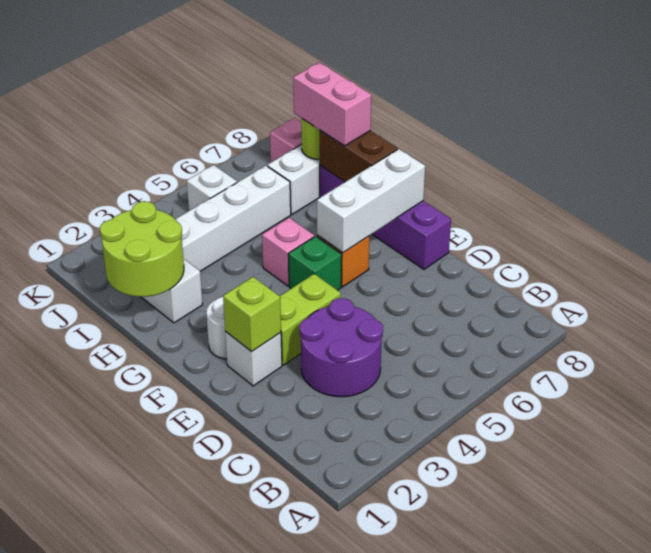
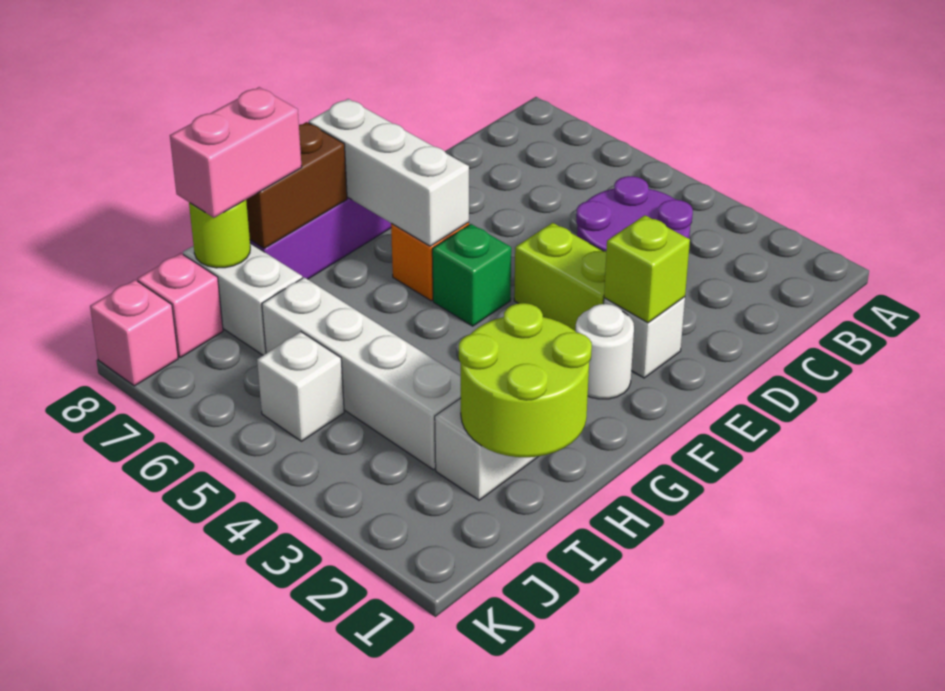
pink brick G5 level 1 -> pink brick K8 level 1

